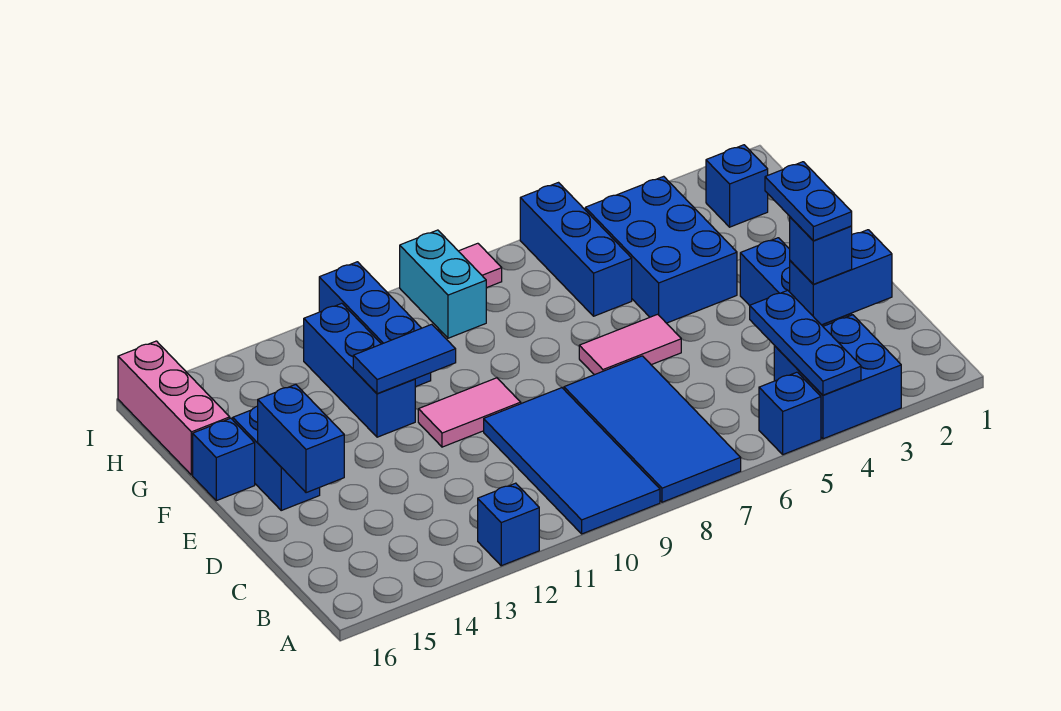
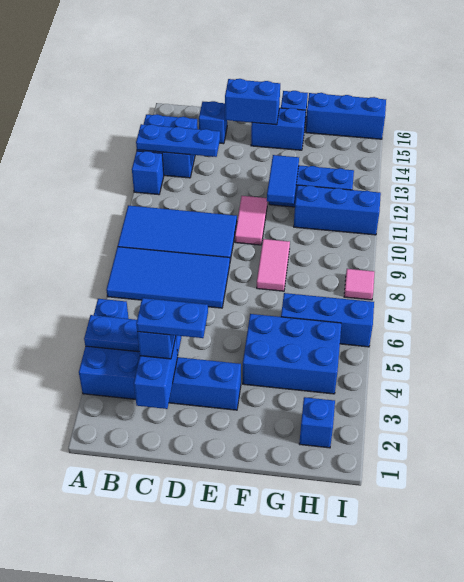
none -> blue brick A13:B14 level 1
none -> blue plate A13:C13 level 2
none -> blue brick C15 level 1
pink tile E6:E7 level 1 -> pink tile F8:F9 level 1
pink brick G16:I16 level 1 -> blue brick G16:I16 level 1
cyan brick H9:I9 level 1 -> none

